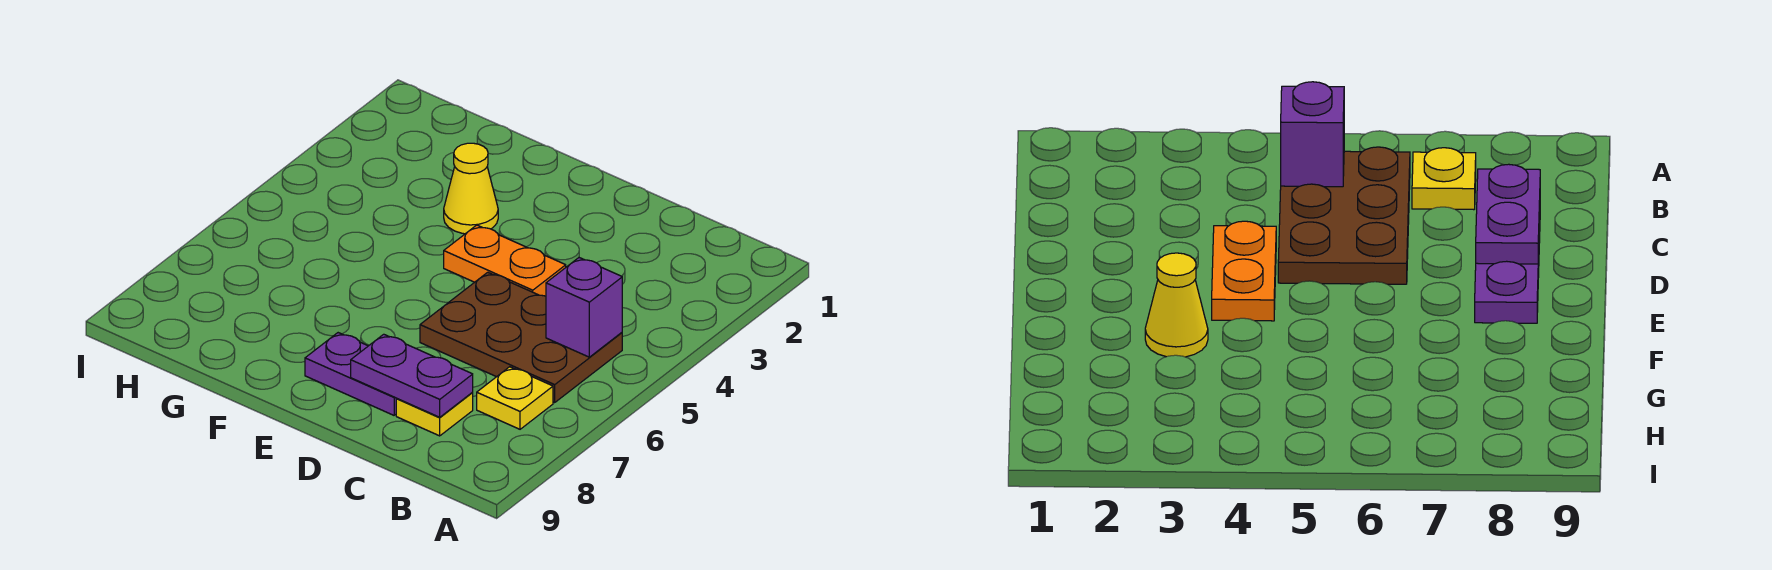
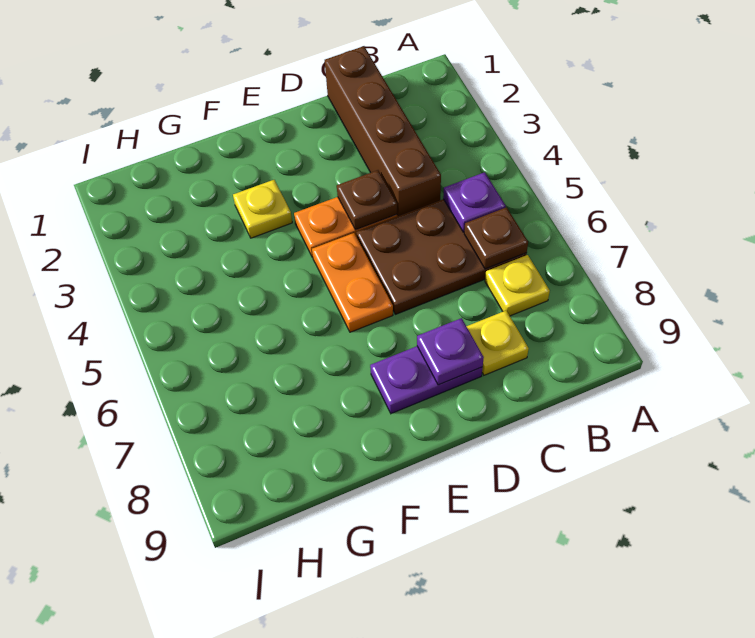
purple brick B5 level 2 -> purple plate B5 level 2
none -> brown plate B6 level 2
none -> brown brick C1:C4 level 1
purple plate C8:D8 level 2 -> purple plate D8 level 2
none -> brown plate D4 level 2
none -> orange plate E5:E6 level 1
yellow cone F3 level 1 -> yellow plate F3 level 1

